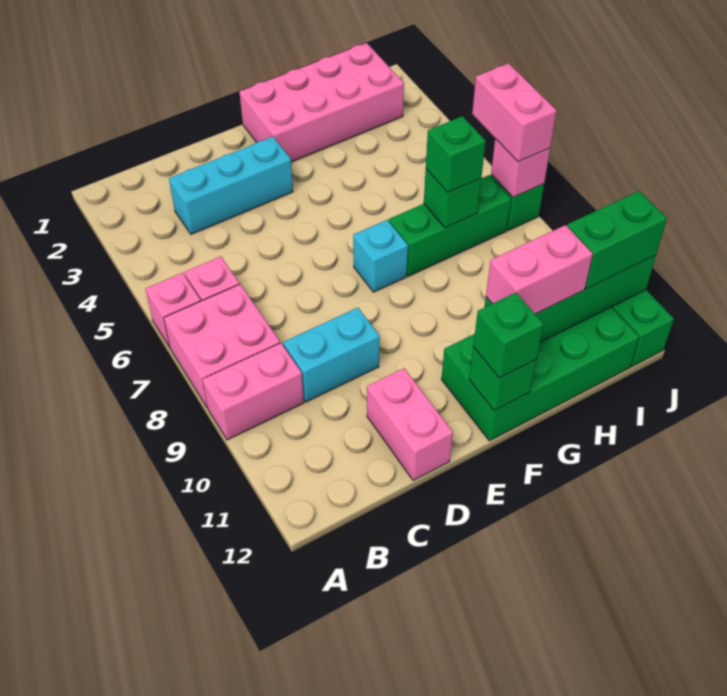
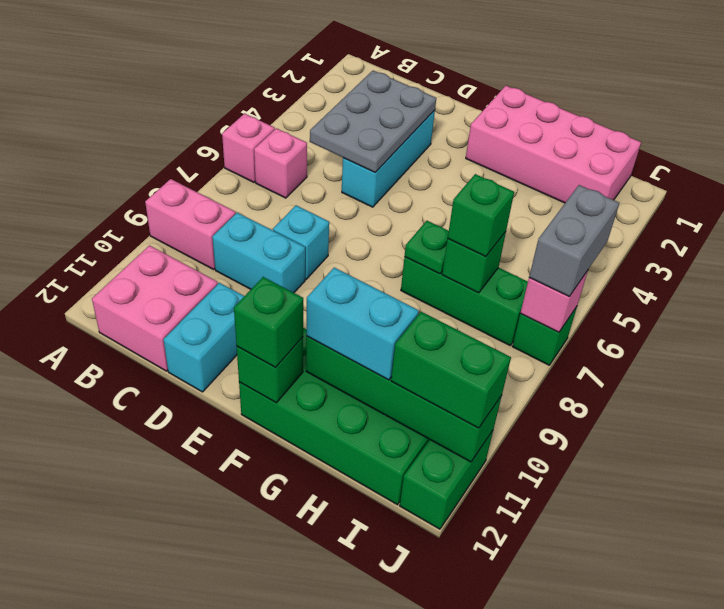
pink brick A7:B8 level 1 -> pink brick B11:C12 level 1
cyan brick C3:E3 level 1 -> cyan brick D3:D5 level 1
none -> grey plate C3:D5 level 2
pink brick D11:D12 level 1 -> cyan brick D11:D12 level 1
cyan brick F7 level 1 -> cyan brick D8 level 1
none -> green plate G7 level 2
pink brick G11:H11 level 3 -> cyan brick G11:H11 level 3
pink brick J6:J7 level 3 -> grey brick J6:J7 level 3

